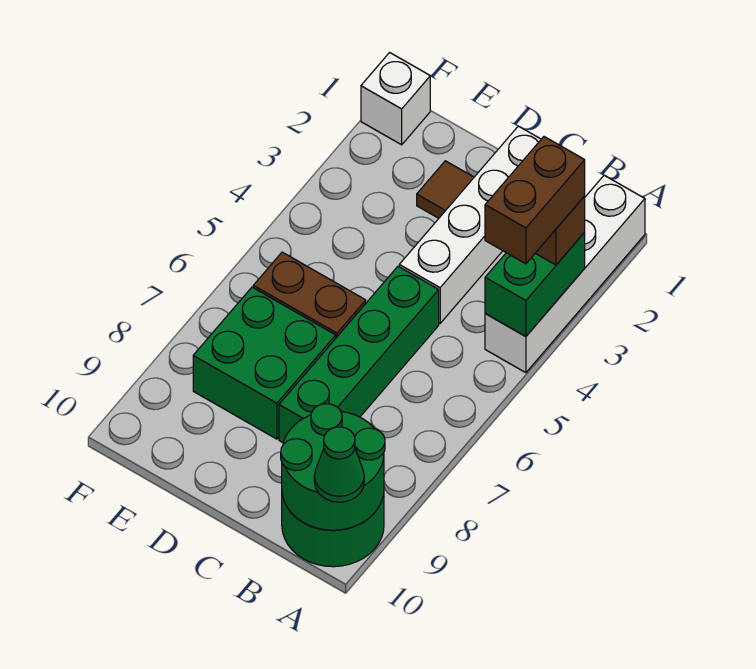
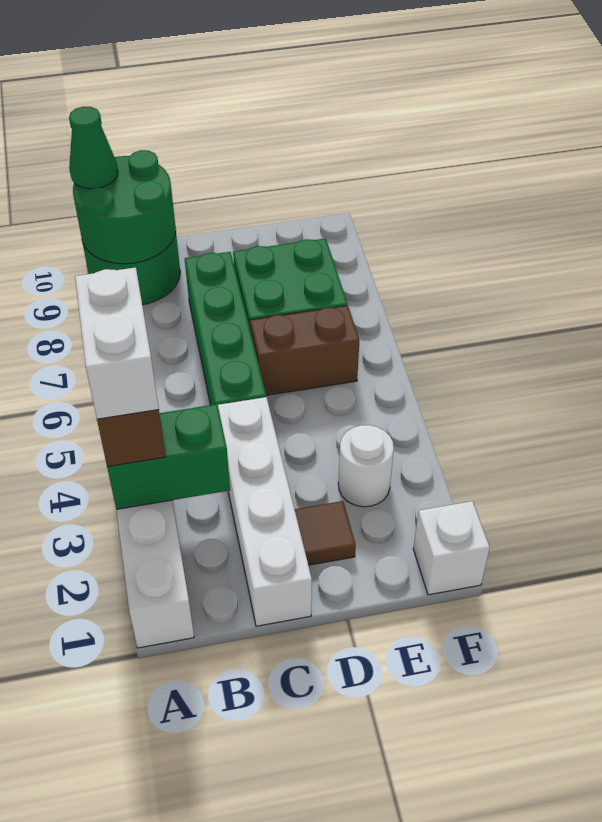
green brick A3:A4 level 2 -> green brick A3:B3 level 2
brown brick A3:A4 level 4 -> white brick A3:A4 level 4
none -> white round brick E3 level 1

